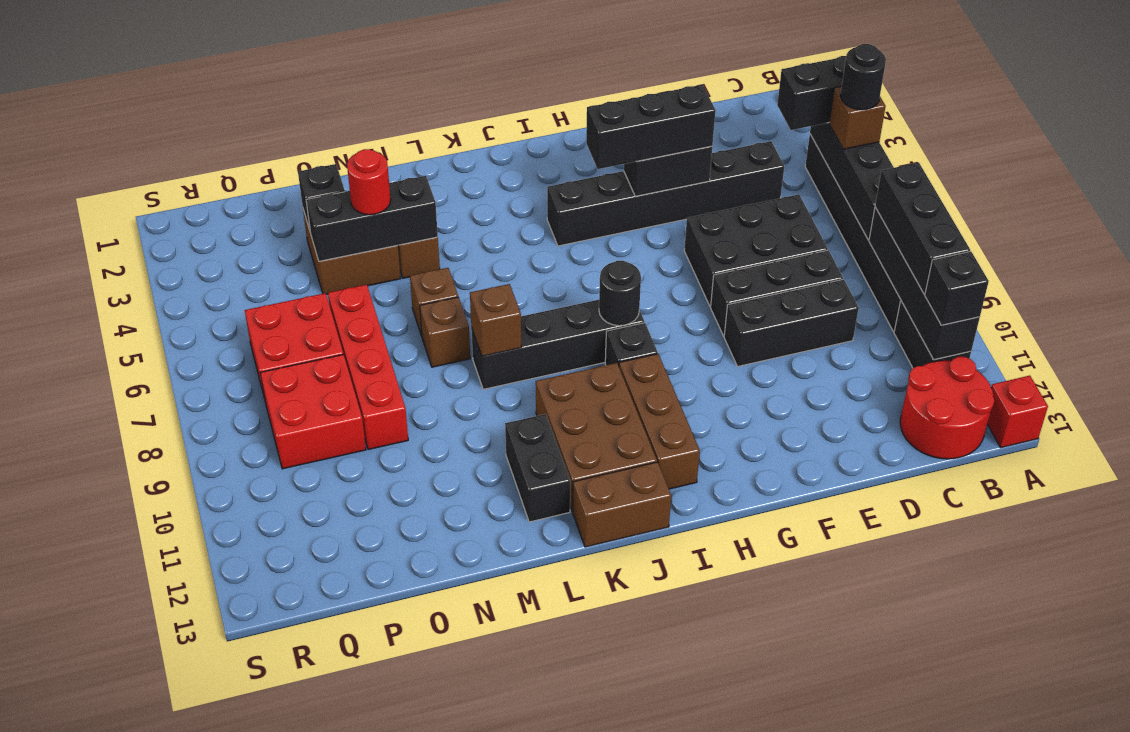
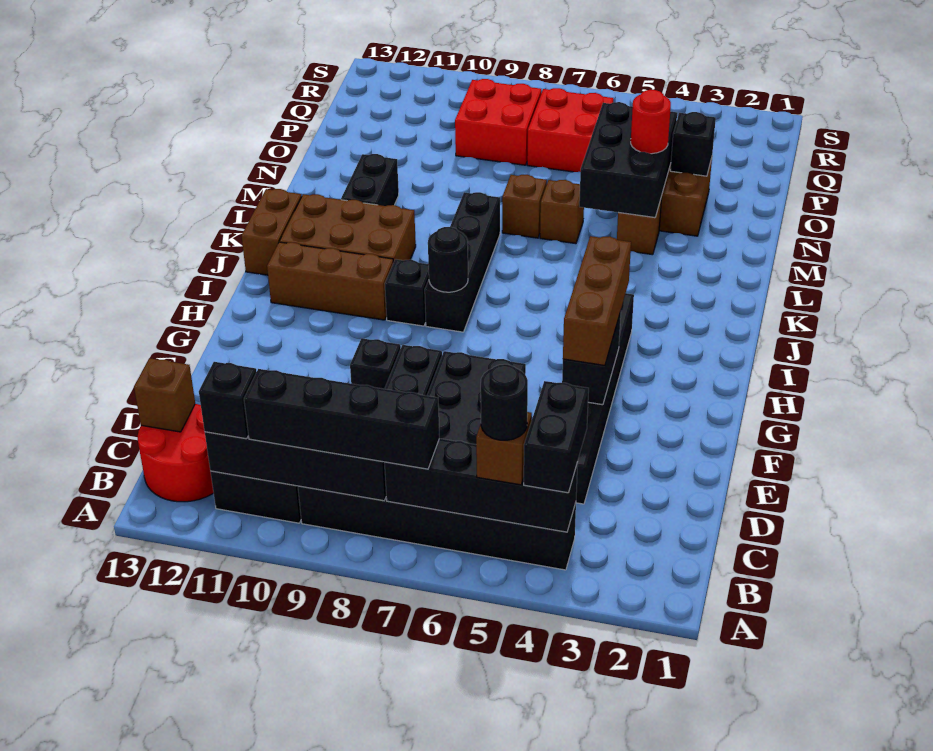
red brick A13 level 1 -> none
black brick B8:B10 level 3 -> black brick B7:B10 level 3
black brick D9:F9 level 1 -> black brick F9 level 1
black brick F4:H4 level 3 -> brown brick F4:H4 level 3
brown brick L8 level 2 -> brown brick C13 level 2
black brick L11:L12 level 1 -> black brick L11:M11 level 1
black brick M4:O4 level 2 -> black brick M4:O5 level 2
red brick O6:O9 level 1 -> none

